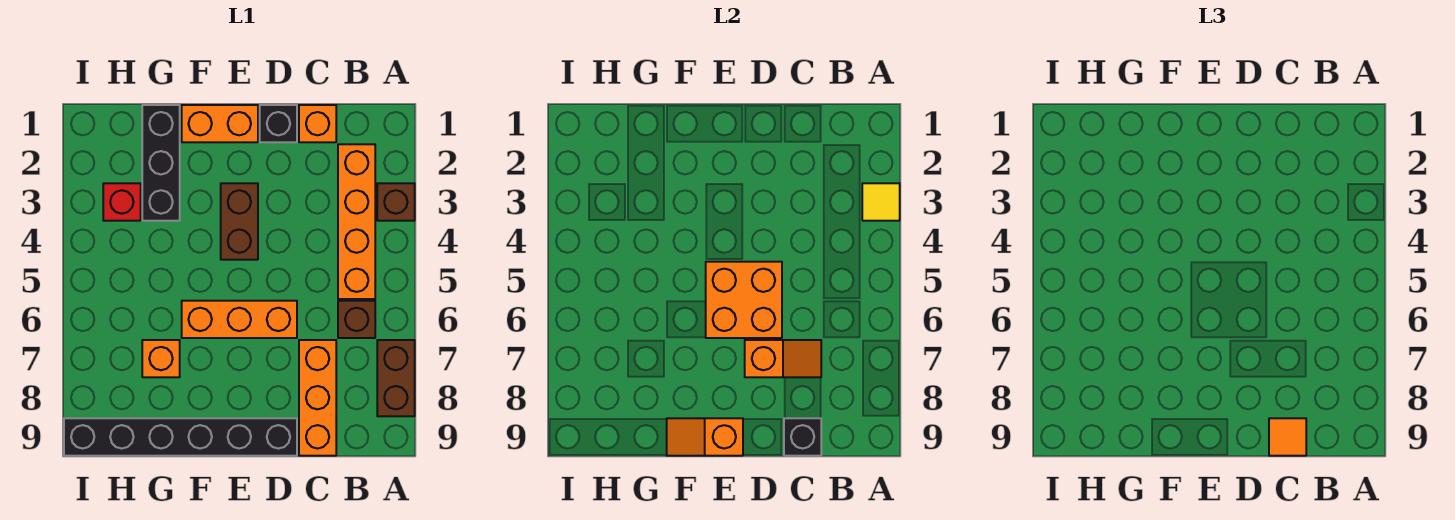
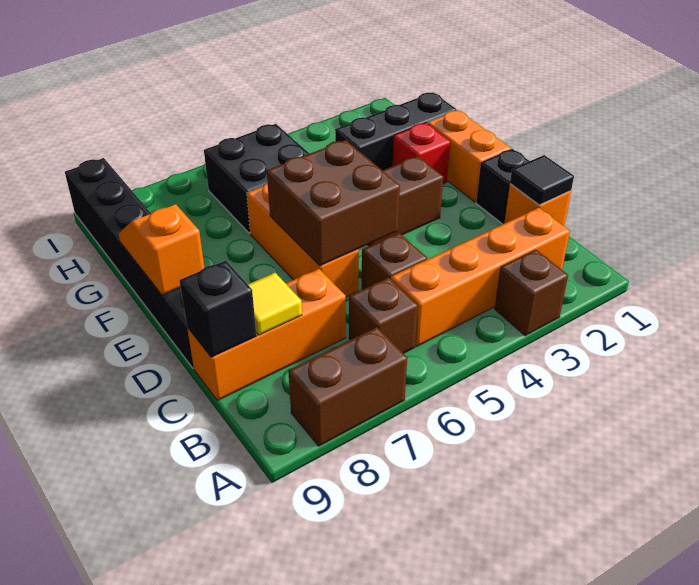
yellow tile A3 level 2 -> yellow tile C8 level 2
none -> black tile C1 level 2
none -> brown brick C5 level 1
orange slope C7:D7 level 2 top D -> none
orange tile C9 level 3 -> none
orange brick D5:E6 level 2 -> brown brick D5:E6 level 2
none -> black brick G5:H6 level 1
orange brick G7 level 1 -> none
red brick H3 level 1 -> red brick F2 level 1

